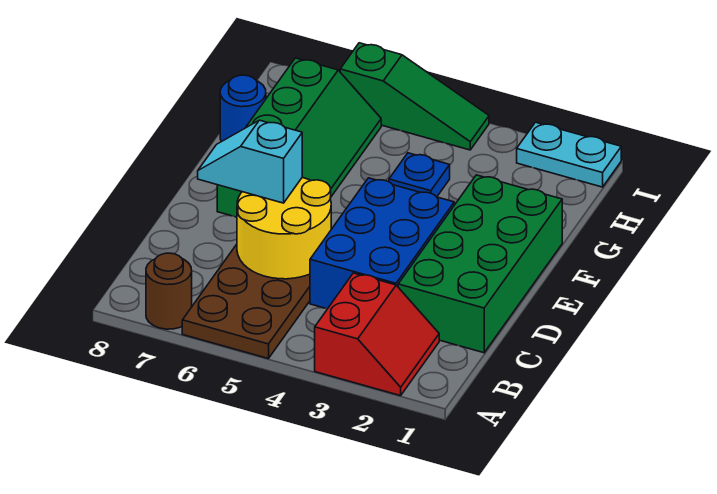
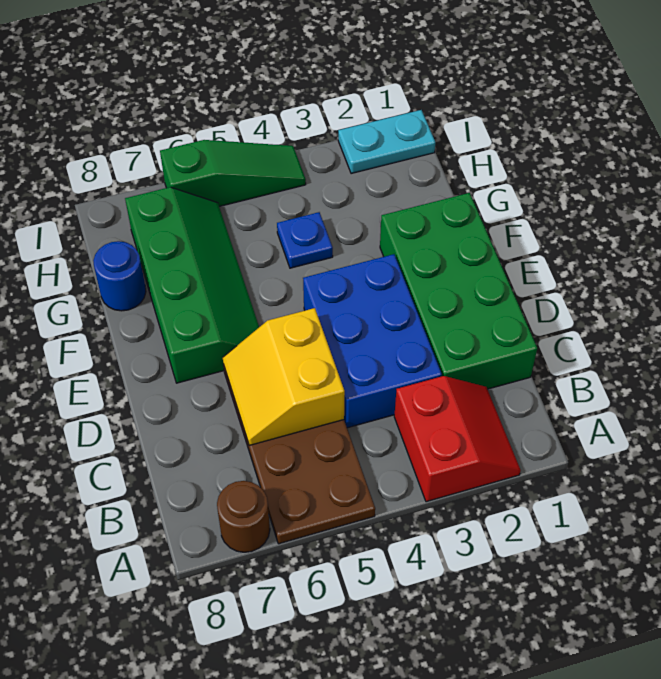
yellow round brick C5:D6 level 2 -> yellow slope C5:D6 level 2 top 5
cyan slope D6:D7 level 3 top 6 -> none

